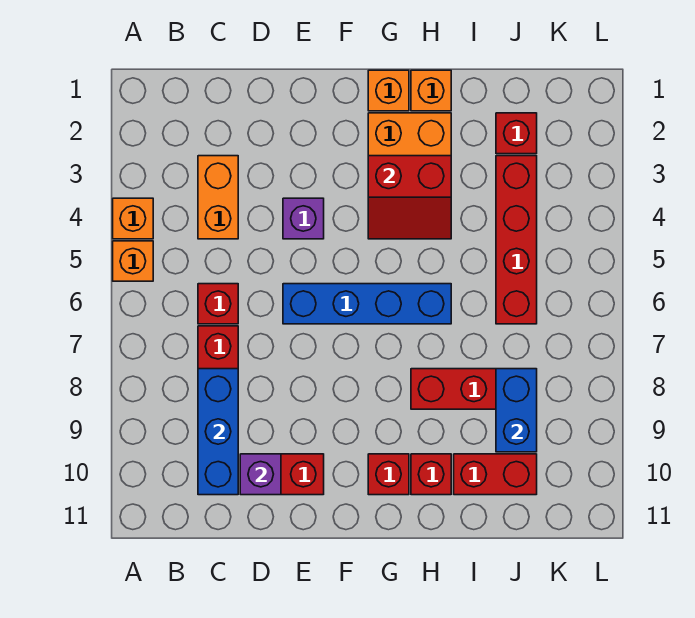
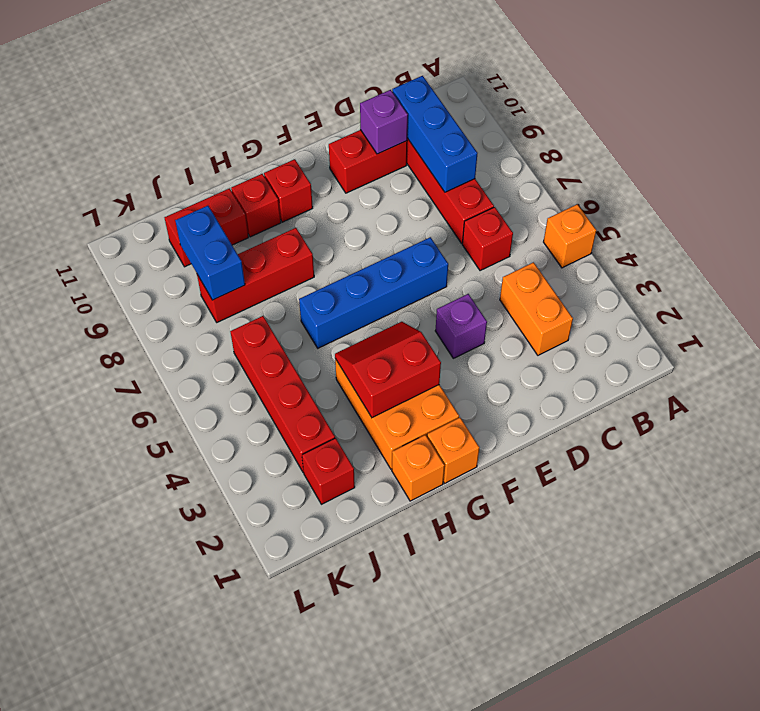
orange brick A4 level 1 -> none

